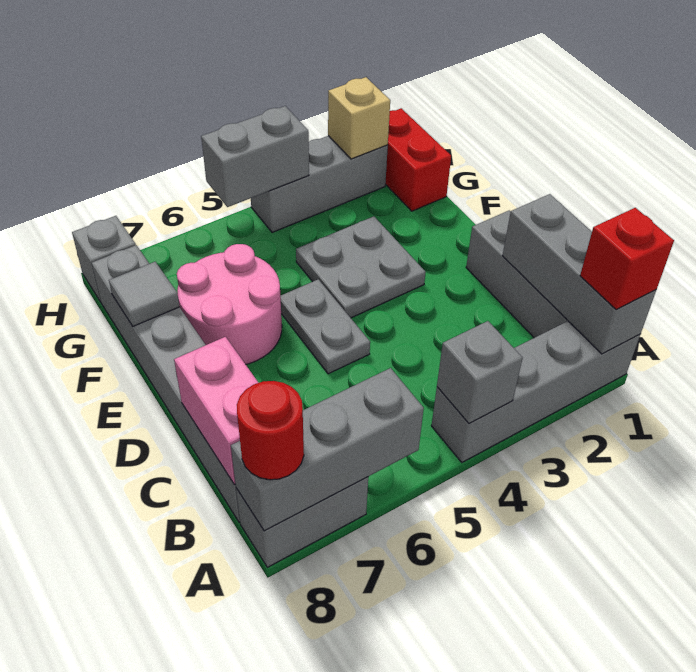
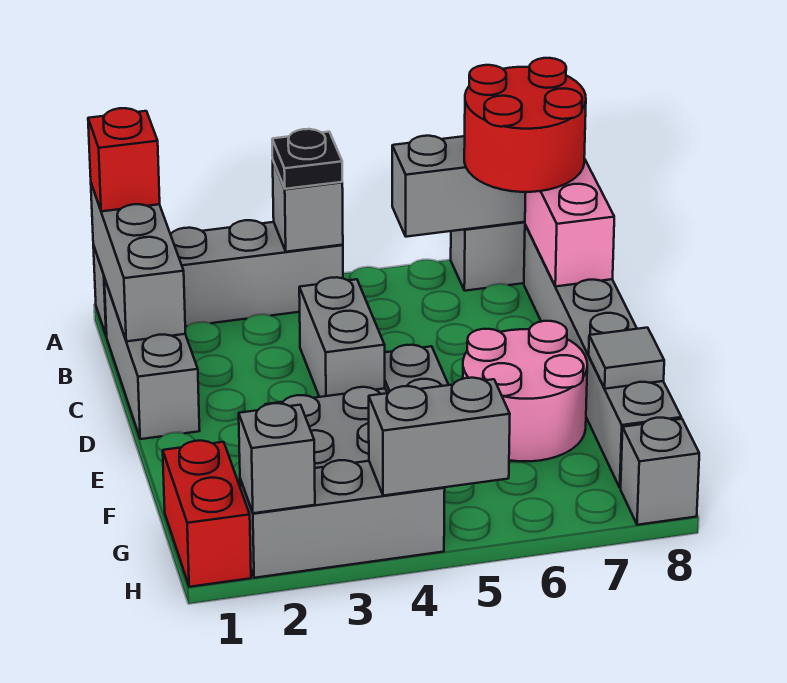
none -> black plate A4 level 3
red round brick A8 level 3 -> red round brick A7:B8 level 3
none -> grey brick C4:D4 level 1
tan brick H2 level 2 -> grey brick H2 level 2

